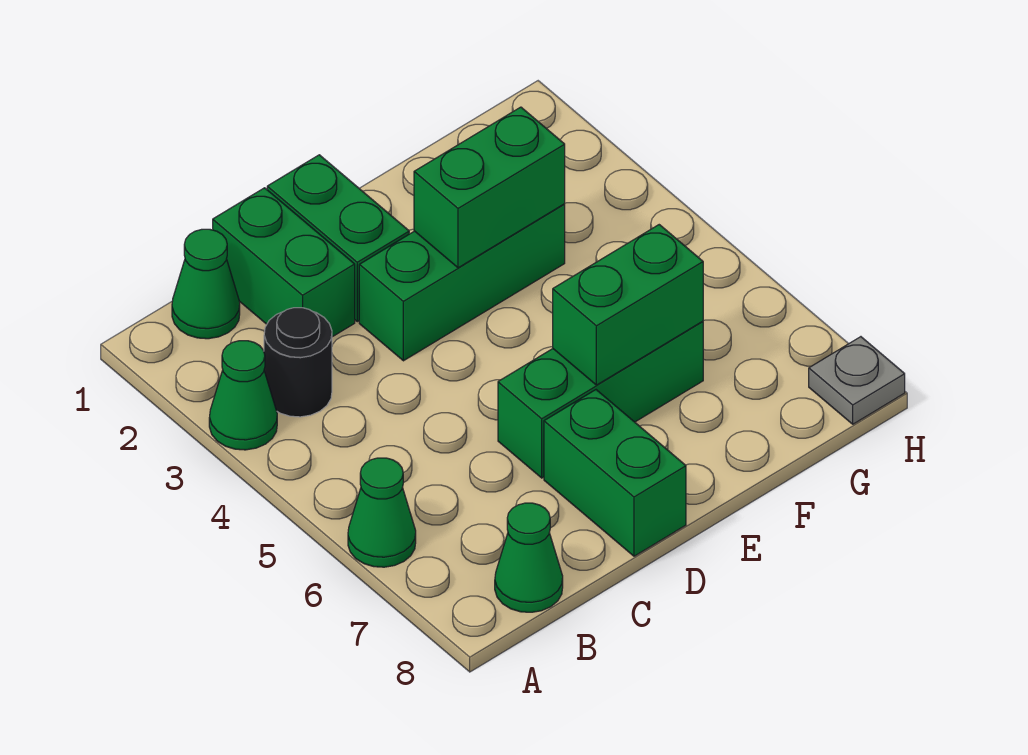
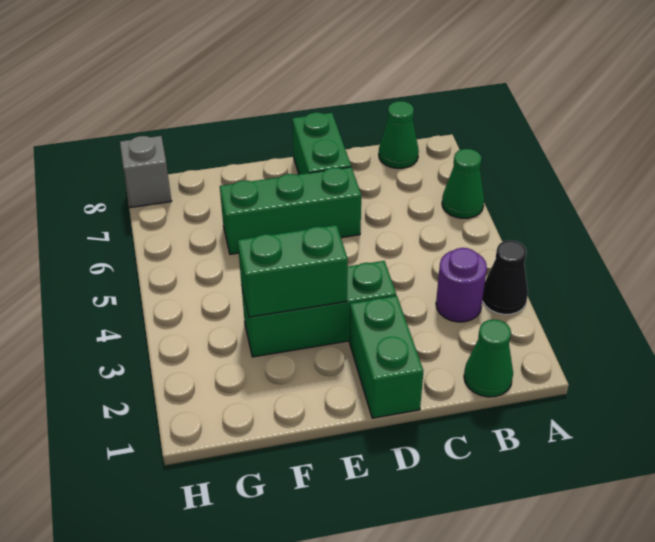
green cone A3 level 1 -> black cone A3 level 1
black round brick B3 level 1 -> purple round brick B3 level 1
green brick C1:C2 level 1 -> none
green brick E6:F6 level 2 -> none
grey plate H8 level 1 -> grey brick H8 level 1

